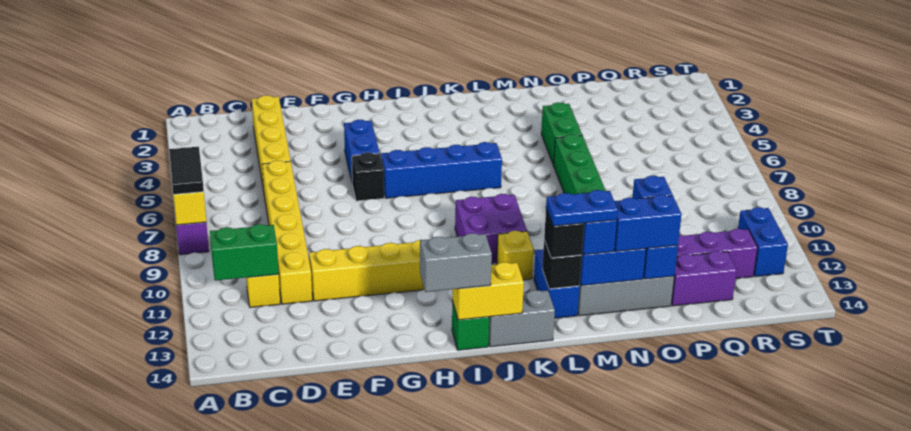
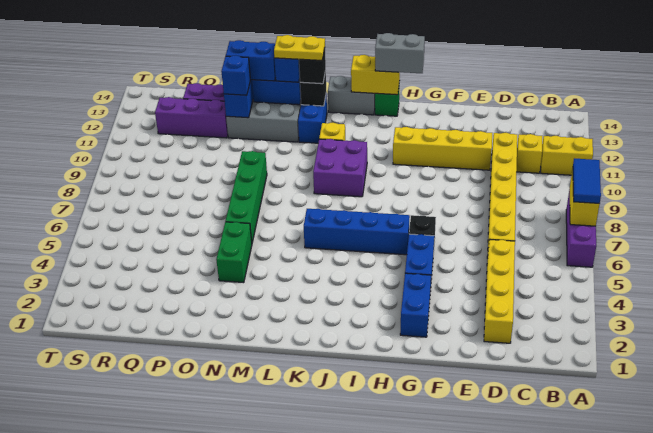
black tile A7:A8 level 3 -> blue tile A7:A8 level 3
none -> yellow brick A11:B11 level 1
green brick B11:C11 level 2 -> none
blue plate L13:M13 level 4 -> yellow plate L13:M13 level 4
blue brick S11:S12 level 1 -> blue brick G2:G3 level 1

